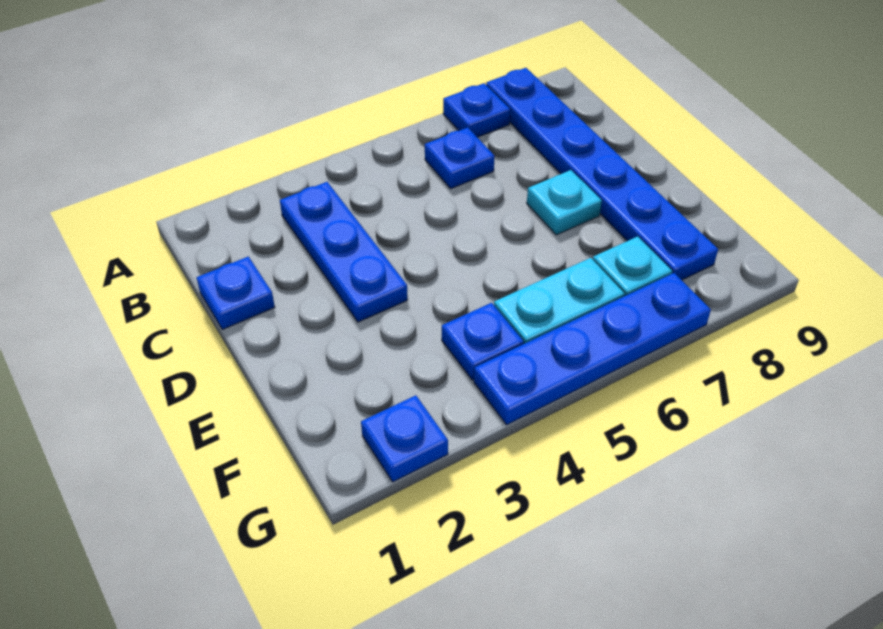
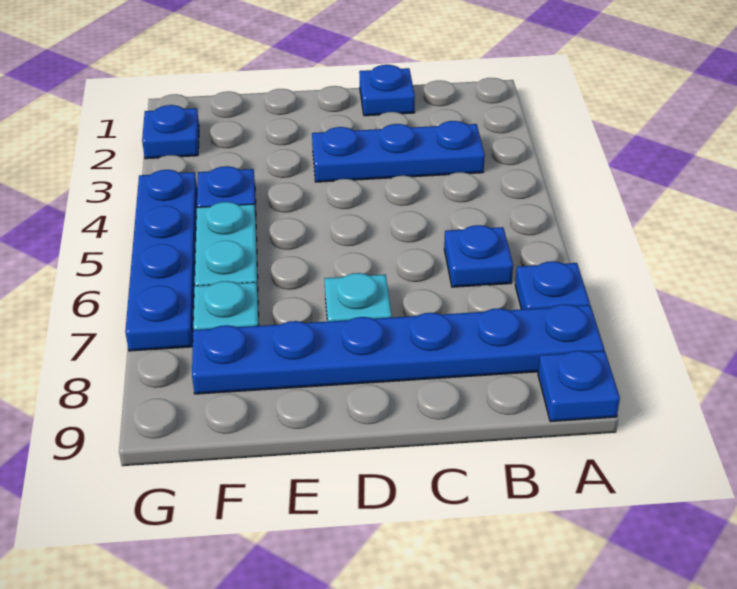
none -> blue plate A9 level 1

